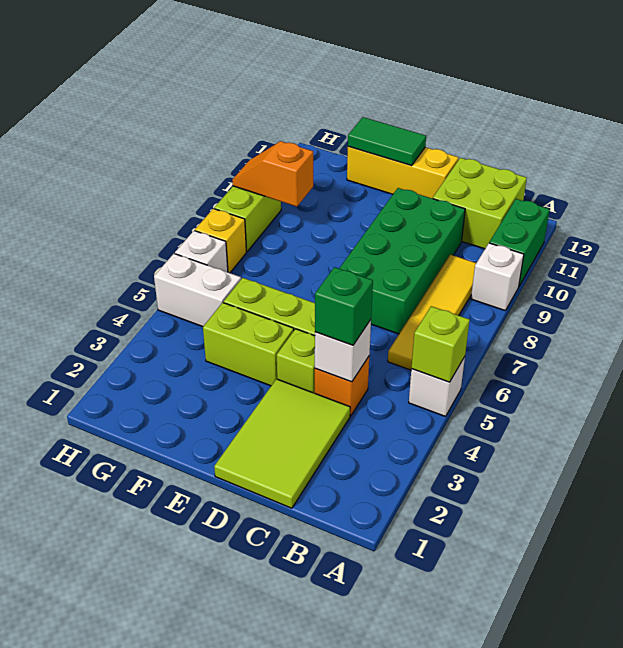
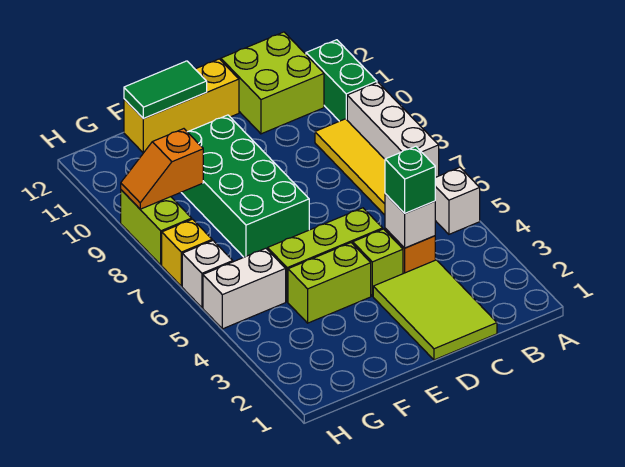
lime brick A5 level 2 -> none
white brick A9 level 1 -> white brick A7:A9 level 1
green brick C7:D10 level 1 -> green brick E7:F10 level 1

